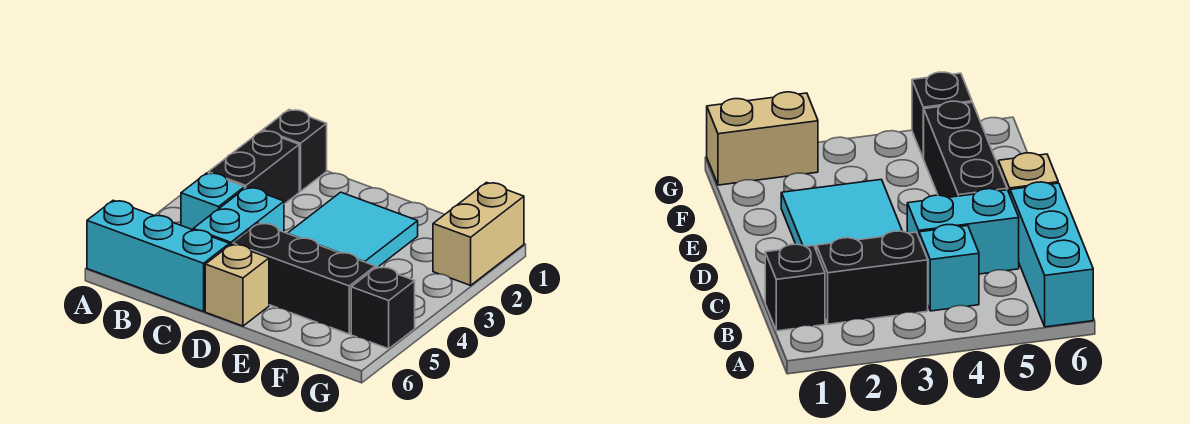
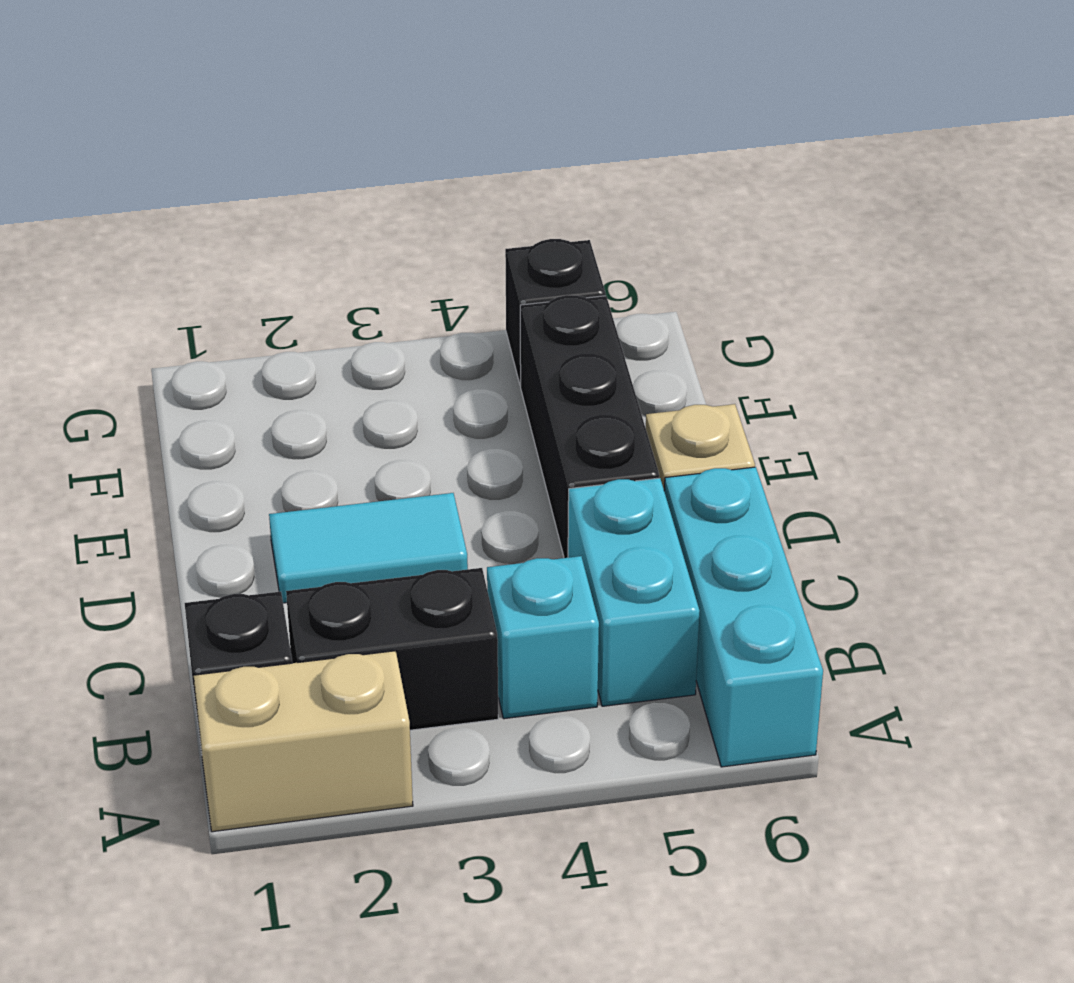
cyan brick C4:C5 level 1 -> cyan brick B5:C5 level 1
cyan tile D2:E3 level 1 -> cyan tile D2:D3 level 1
tan brick G1:G2 level 1 -> tan brick A1:A2 level 1

